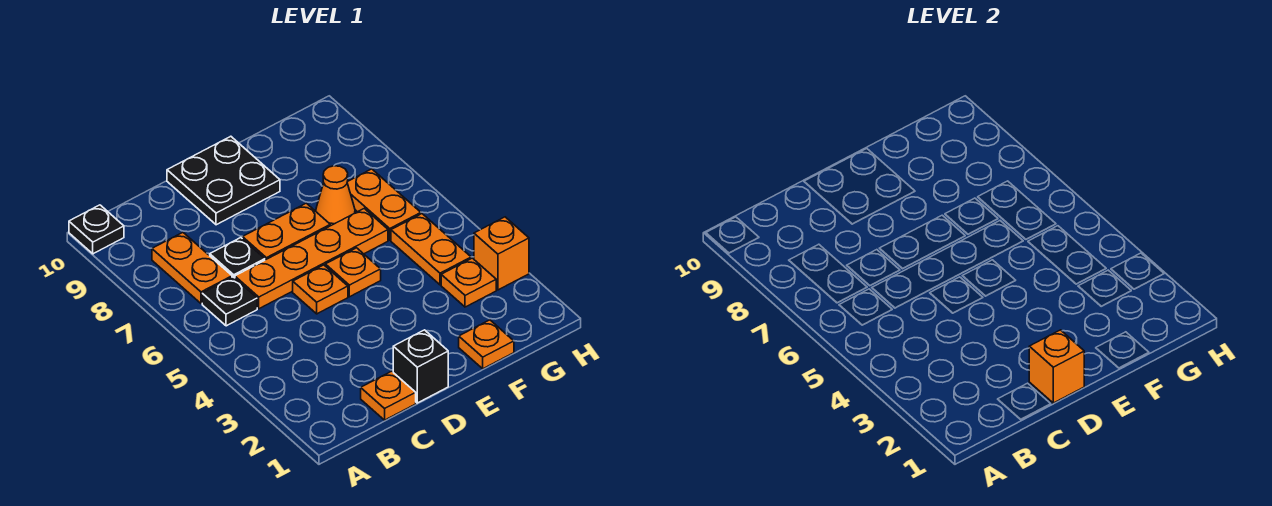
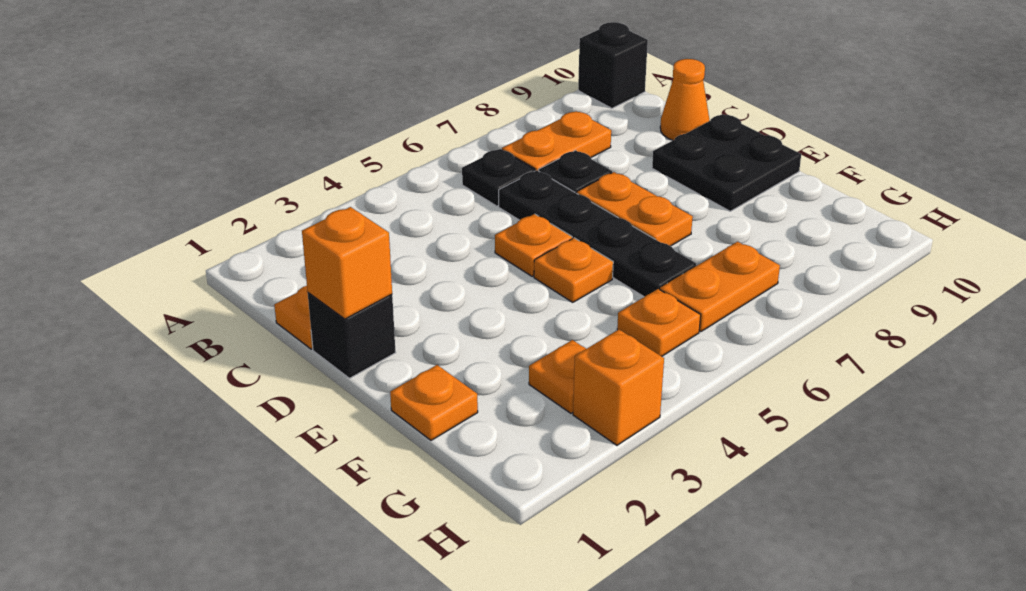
black plate A10 level 1 -> black brick A10 level 1
orange plate C6:F6 level 1 -> black plate C6:F6 level 1
orange cone F7 level 1 -> orange cone C10 level 1
orange plate G4:G5 level 1 -> orange plate G5 level 1

